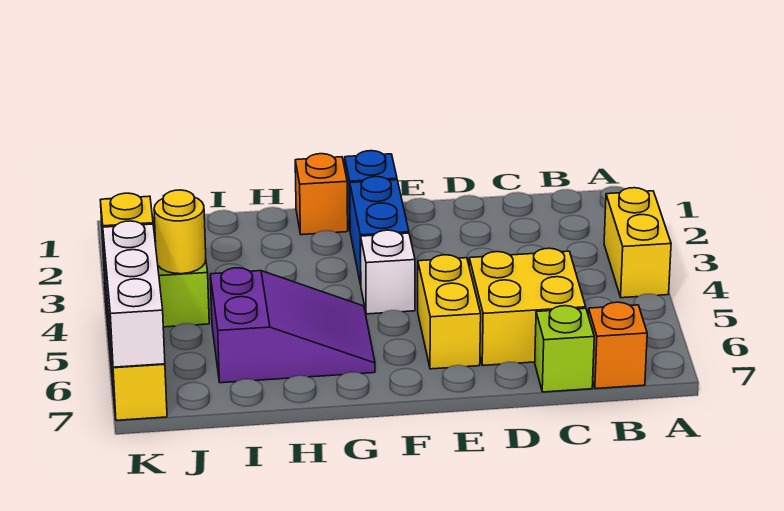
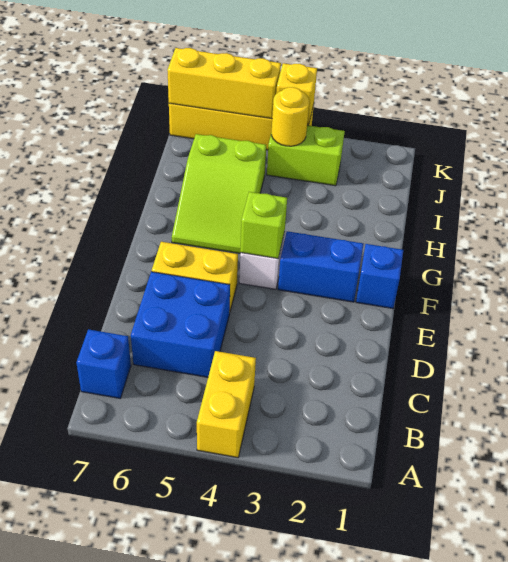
yellow brick A3:A4 level 1 -> yellow brick A4:B4 level 1
orange brick B7 level 1 -> blue brick B7 level 1
yellow brick C5:D6 level 1 -> blue brick C5:D6 level 1
lime brick C7 level 1 -> lime brick F4 level 2
orange brick G1 level 1 -> none
purple slope G5:I6 level 1 top I -> lime slope G5:I6 level 1 top I
white brick K5:K7 level 2 -> yellow brick K5:K7 level 2

